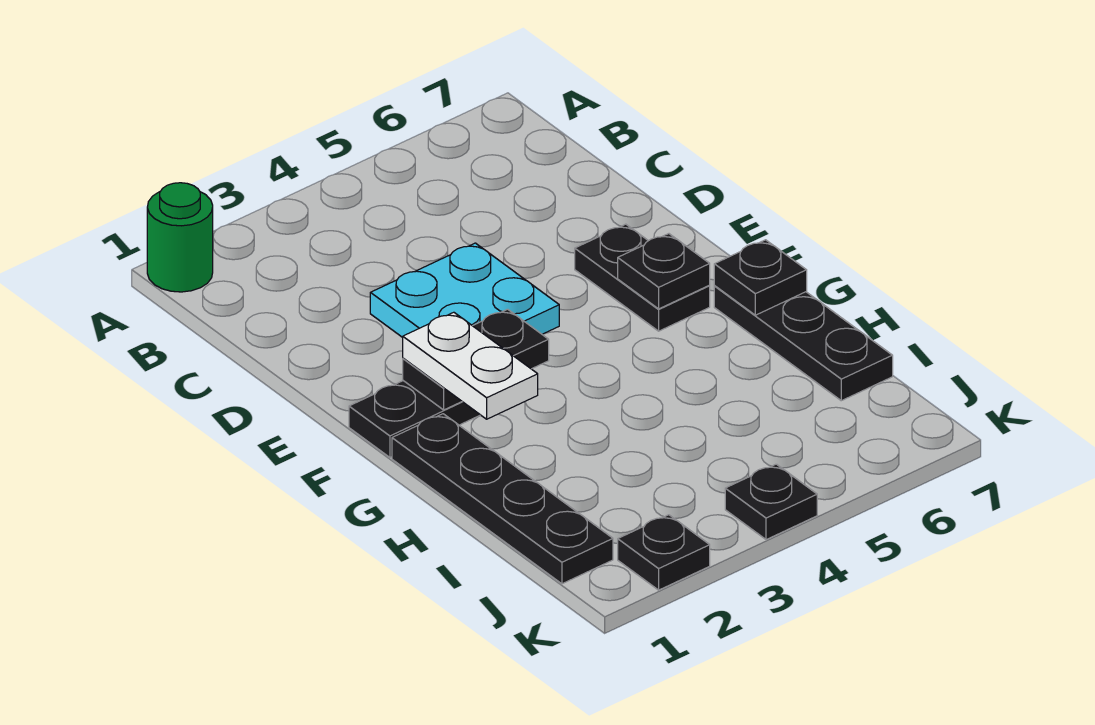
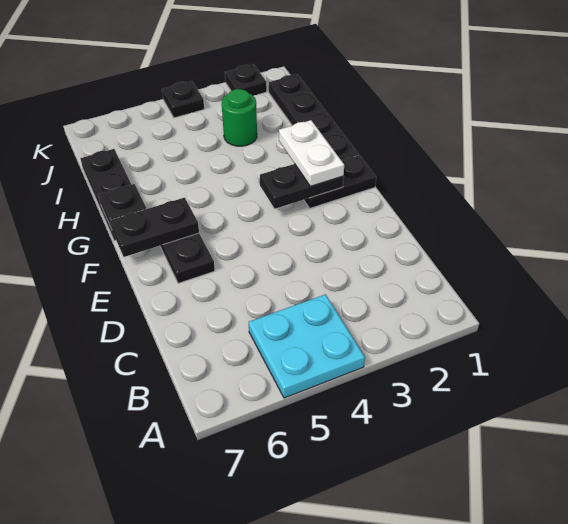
green round brick A1 level 1 -> green round brick I3 level 1
cyan plate D3:E4 level 1 -> cyan plate A4:B5 level 1
black plate F6 level 2 -> black plate F6:F7 level 2

